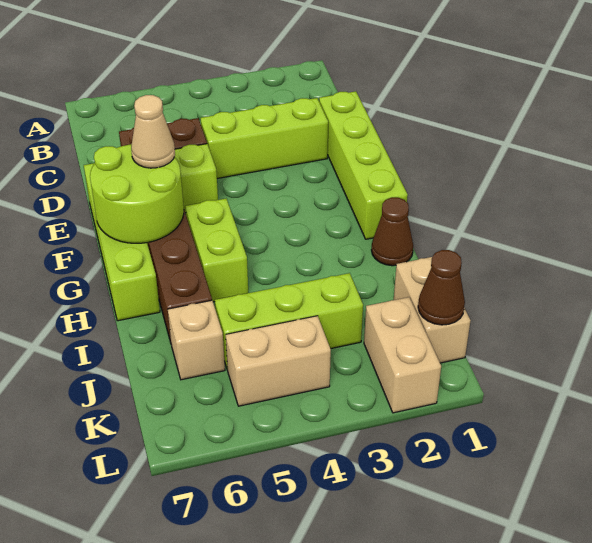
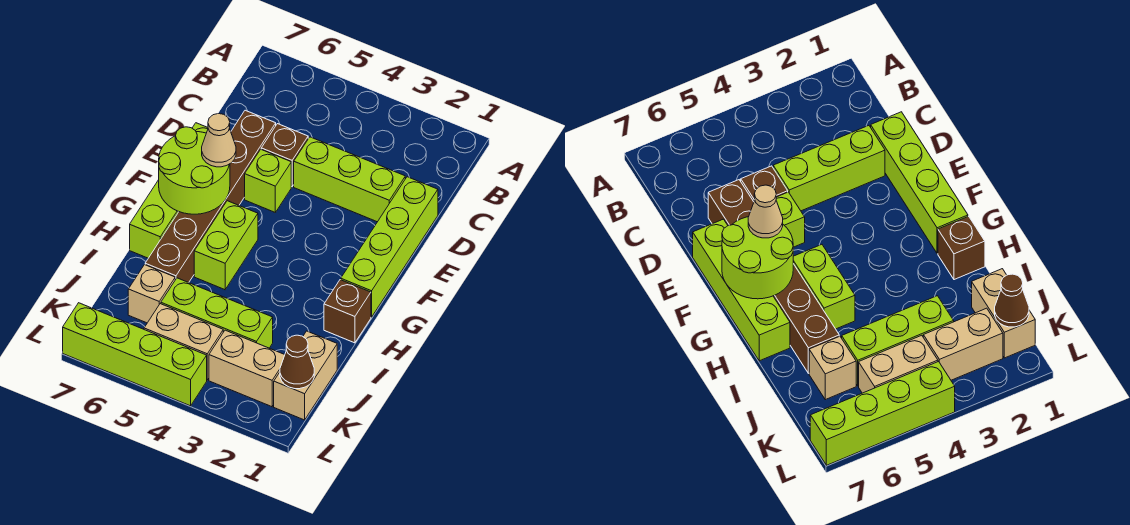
brown cone H1 level 1 -> brown brick H1 level 1
tan brick K2:L2 level 1 -> tan brick K2:K3 level 1
none -> lime brick L4:L7 level 1

